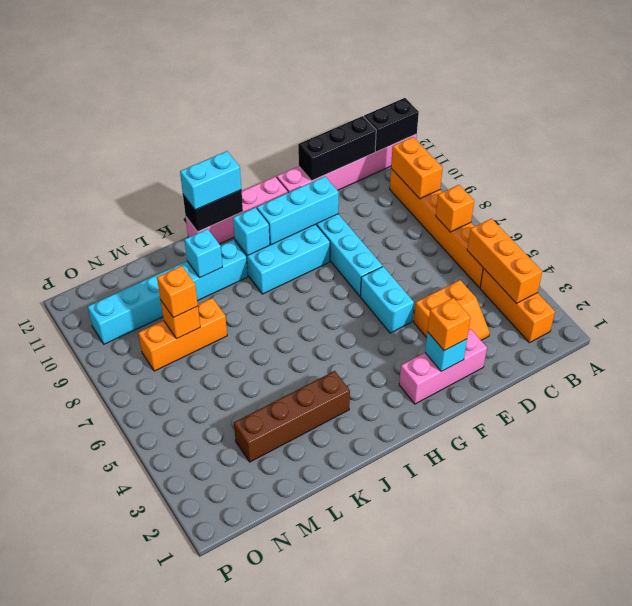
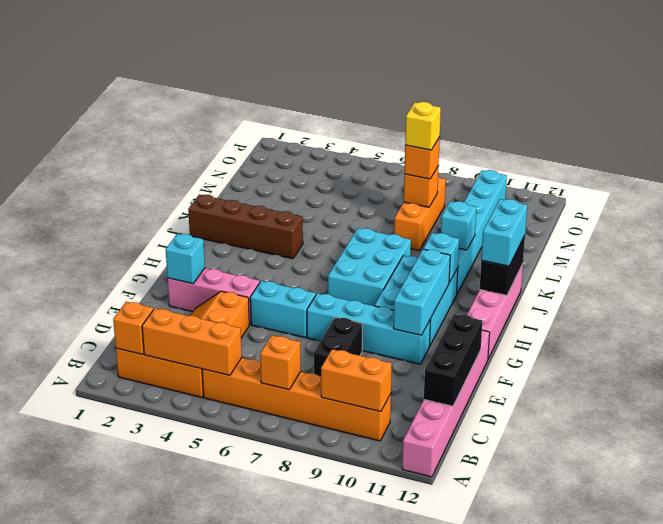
black brick A12:B12 level 2 -> black brick D8:E8 level 1
pink brick E2:G2 level 1 -> pink brick F2:F4 level 1
orange brick F2 level 3 -> orange brick B2 level 2
none -> cyan brick H7:J8 level 1
brown brick J3:M3 level 1 -> brown brick J1:J4 level 1
none -> yellow brick M8 level 4

